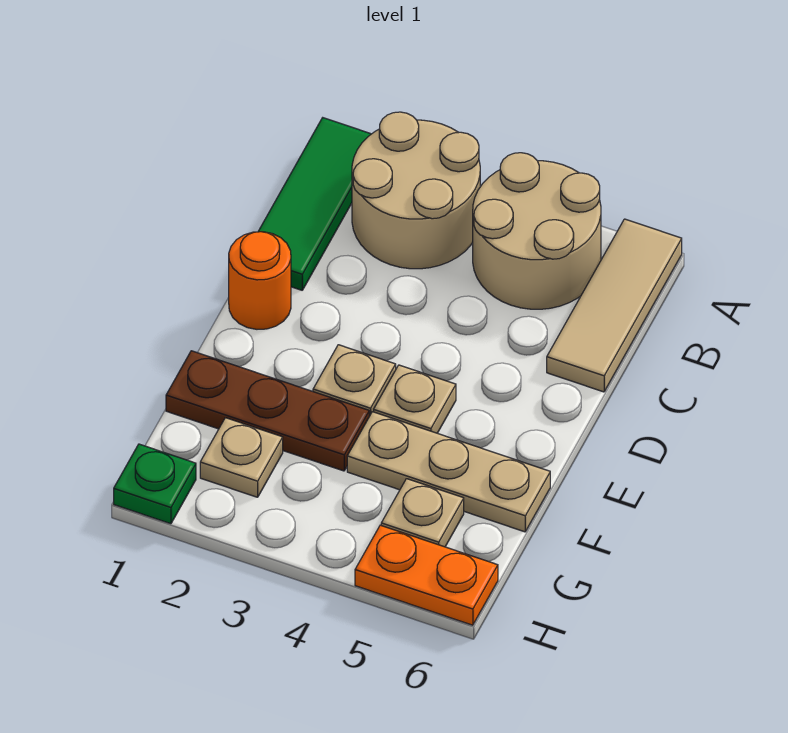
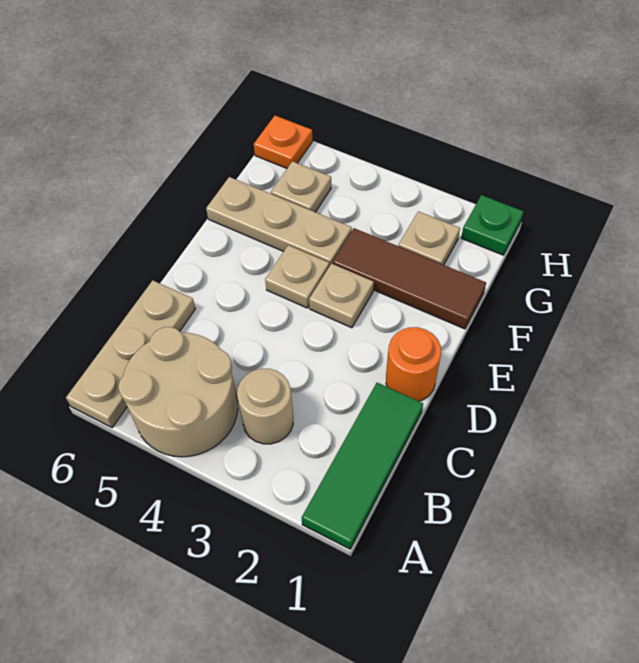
tan round brick A2:B3 level 1 -> tan round brick B3 level 1
tan tile A6:C6 level 1 -> tan plate A6:C6 level 1
brown plate F1:F3 level 1 -> brown tile F1:F3 level 1
orange plate H5:H6 level 1 -> orange plate H6 level 1

